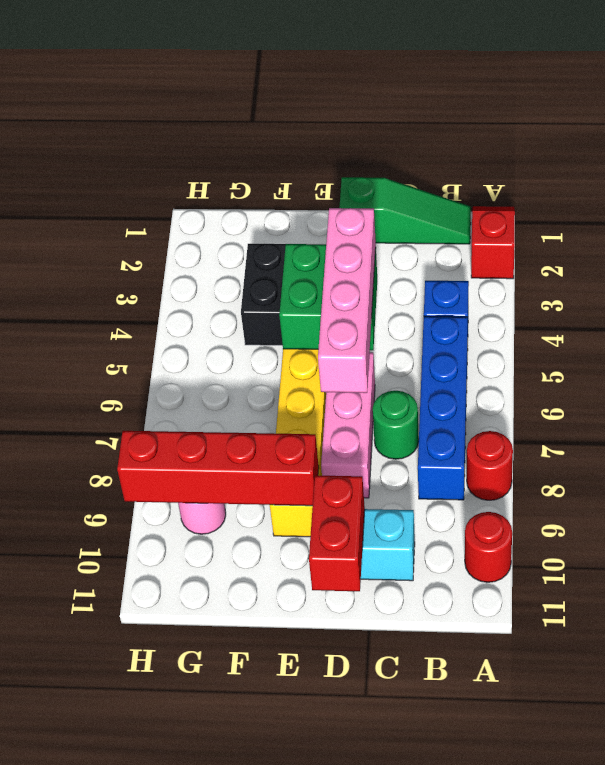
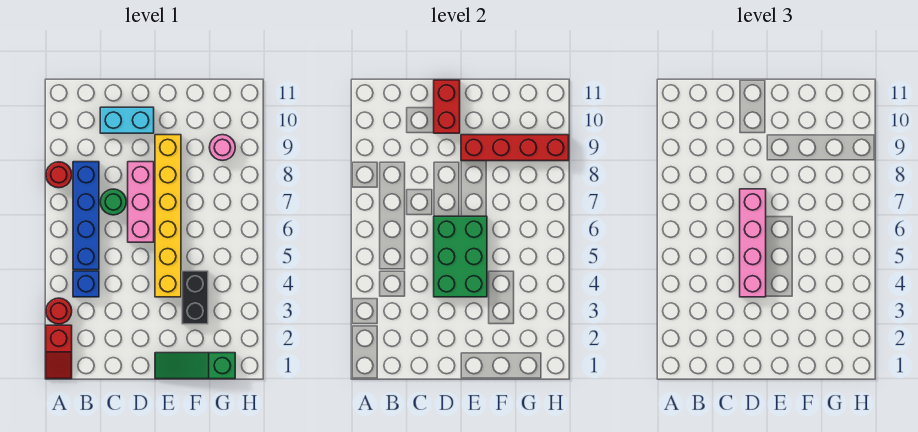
red round brick A10 level 1 -> red round brick A3 level 1
green slope B1:D1 level 1 top D -> green slope E1:G1 level 1 top G
green brick D4:E5 level 2 -> green brick D4:E6 level 2

